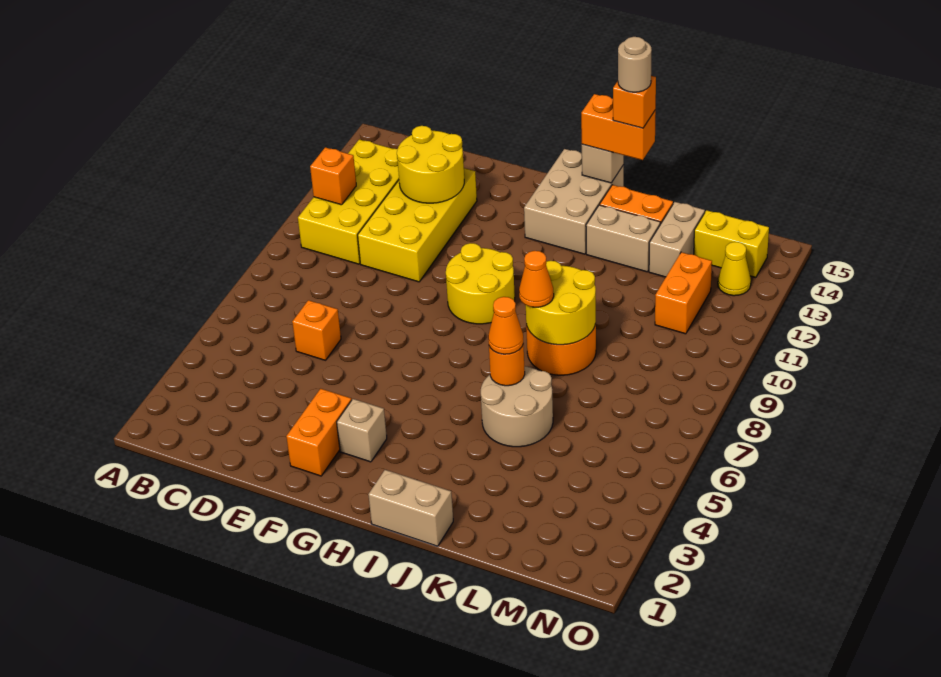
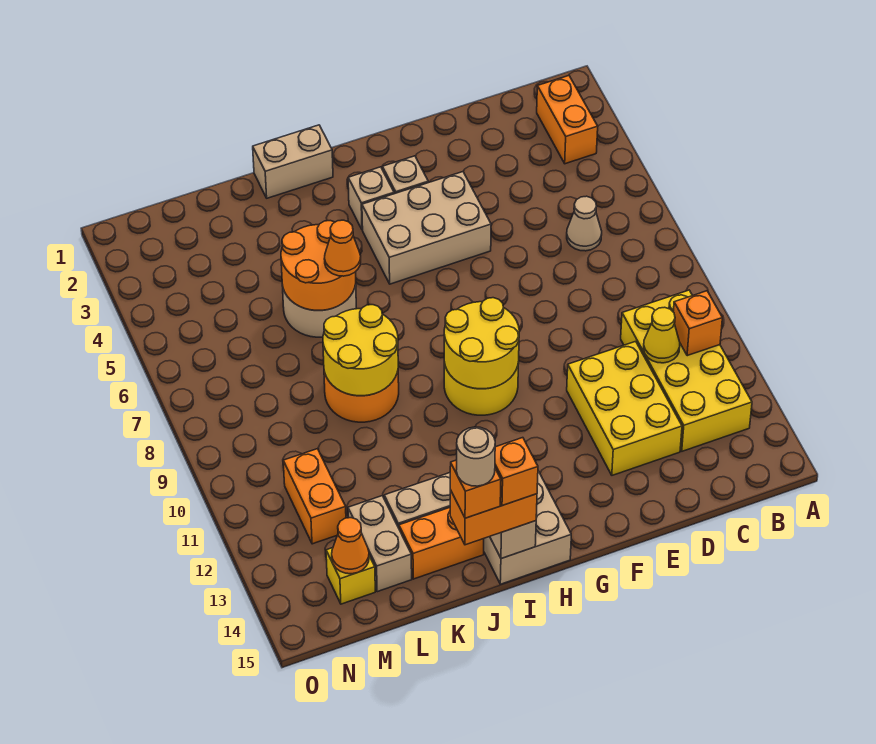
none -> tan cone C6 level 1
orange brick D6 level 1 -> orange brick I15 level 4
yellow brick D10:E13 level 1 -> yellow brick D11:E13 level 1
yellow round brick D12:E13 level 2 -> yellow round brick G9:H10 level 2
orange brick F2:F3 level 1 -> orange brick B2:B3 level 1
none -> tan brick F4:H5 level 1
none -> tan brick H3 level 1
orange round brick J6 level 2 -> orange round brick J5:K6 level 2
orange cone J8 level 3 -> orange cone M14 level 2
yellow brick M14:N14 level 1 -> yellow brick M14 level 1
yellow cone N13 level 1 -> yellow cone C11 level 2

